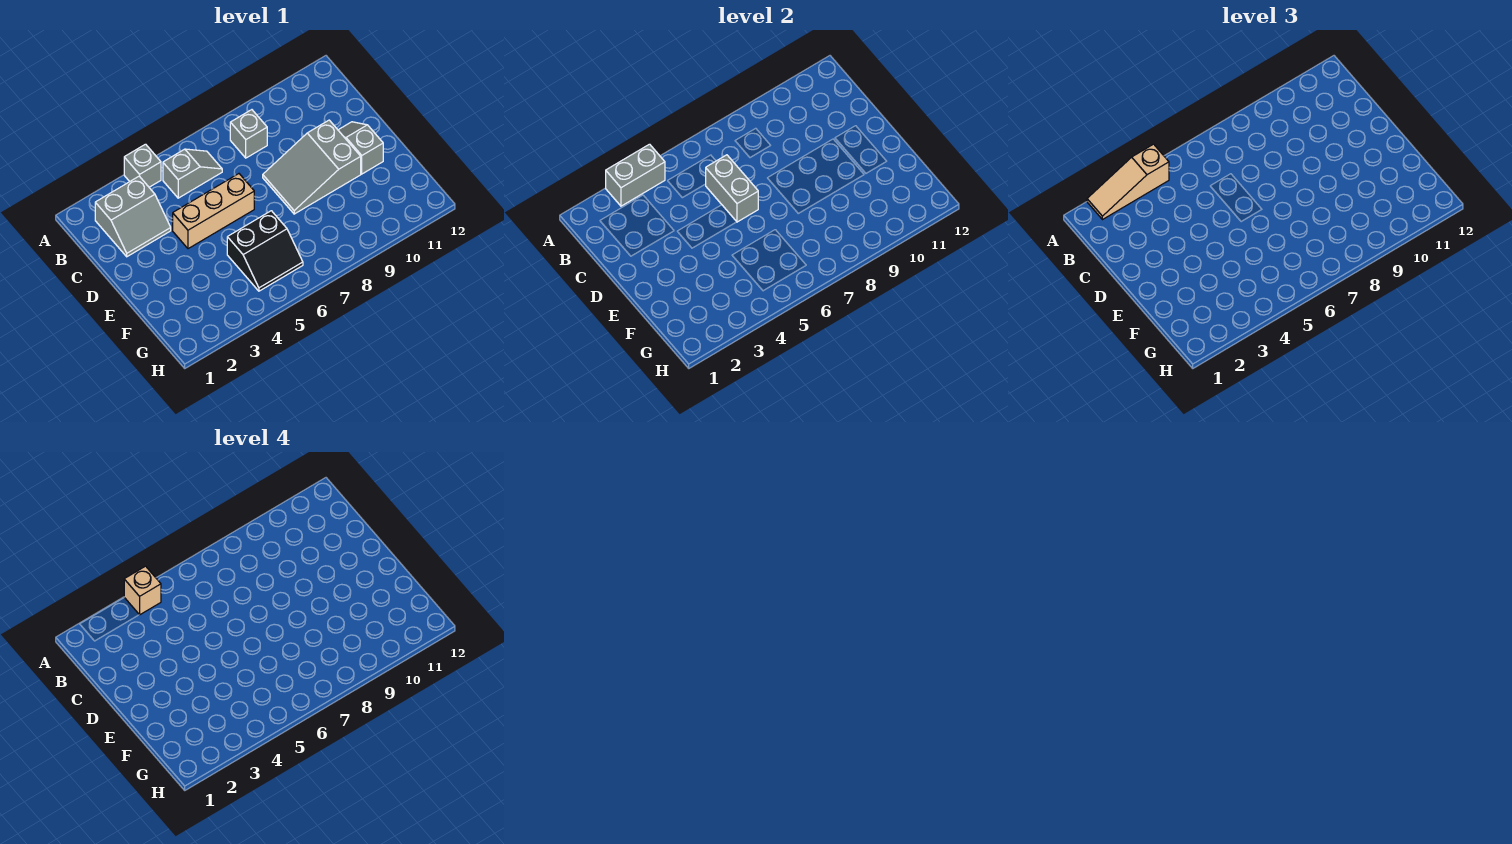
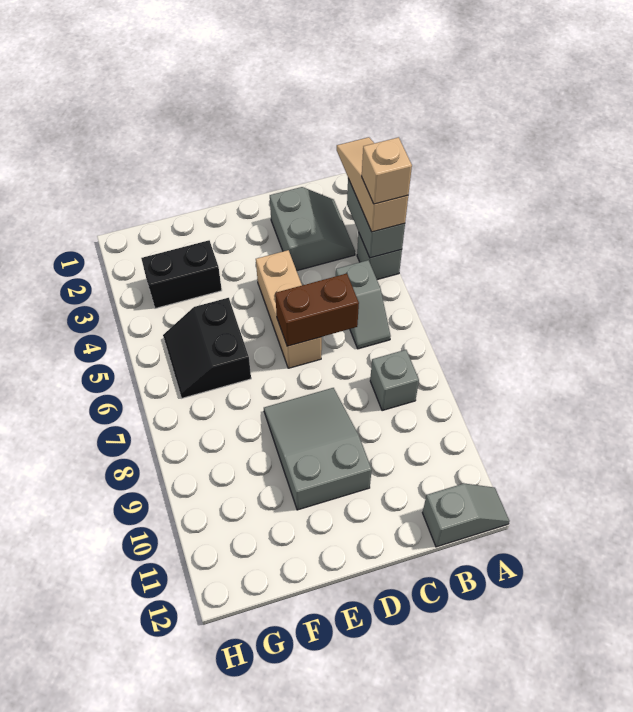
grey slope B2:C3 level 1 top B -> grey slope B2:C3 level 1 top C
grey brick C6:D6 level 2 -> brown brick C6:D6 level 2
grey slope D11:E11 level 1 top E -> grey slope A12:B12 level 1 top B
none -> black brick F3:G3 level 1

